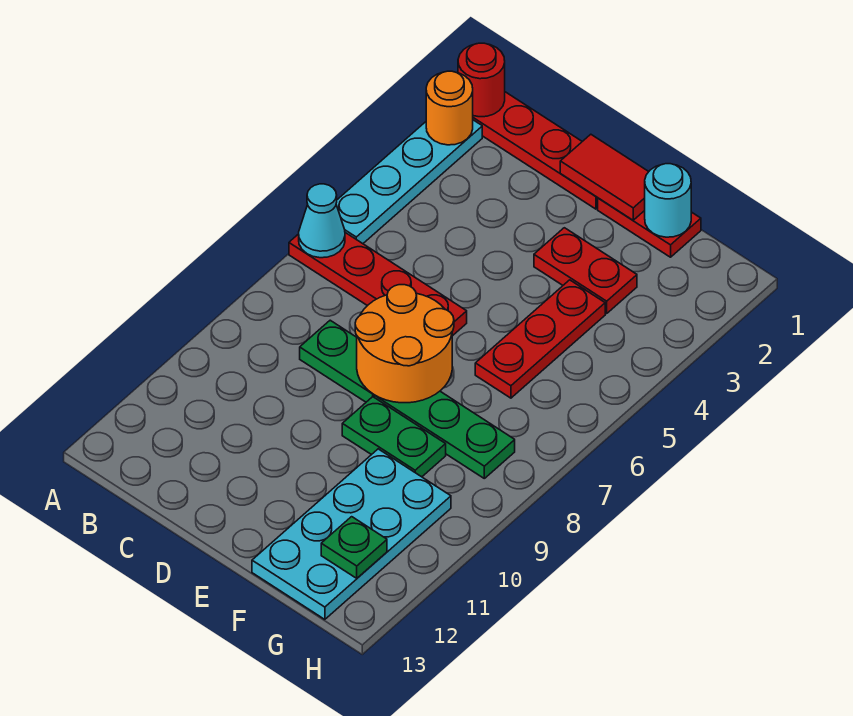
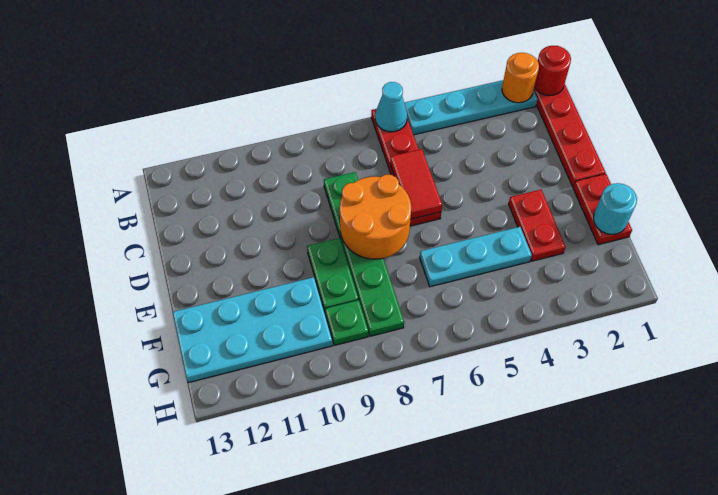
red tile D1:E1 level 2 -> red tile C6:D6 level 2
red plate F4:F6 level 1 -> cyan plate F4:F6 level 1
green plate G12 level 2 -> green plate G9 level 1

